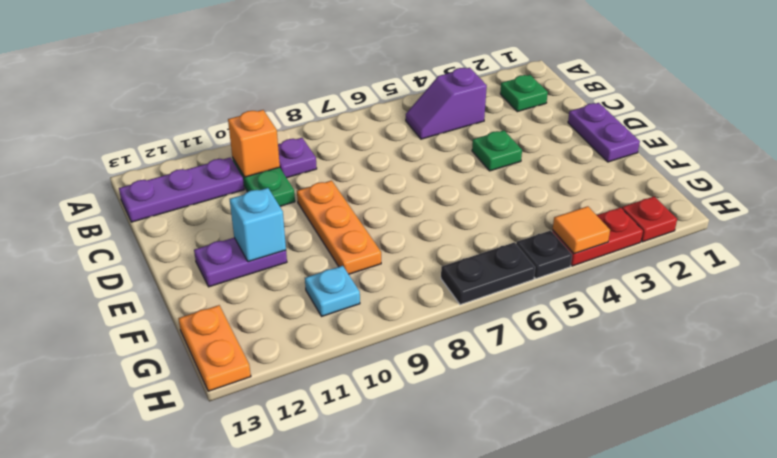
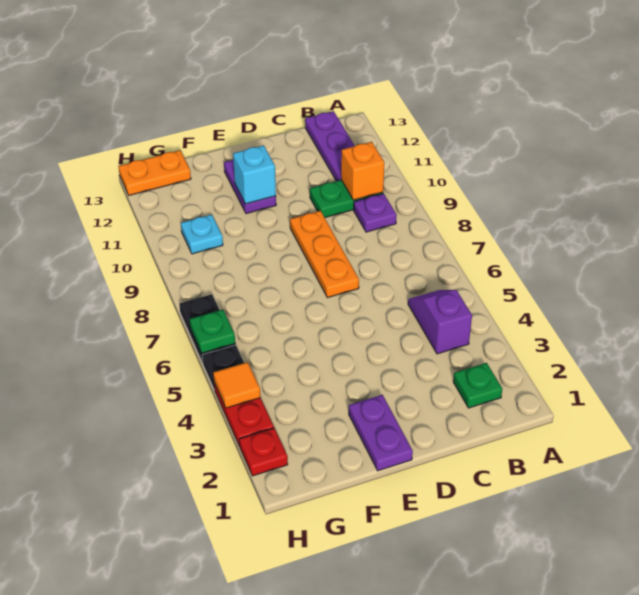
purple plate D1:E1 level 1 -> purple plate E1:E2 level 1
green plate D4 level 1 -> green plate H6 level 2
orange plate D9:F9 level 1 -> orange plate D7:D9 level 1

